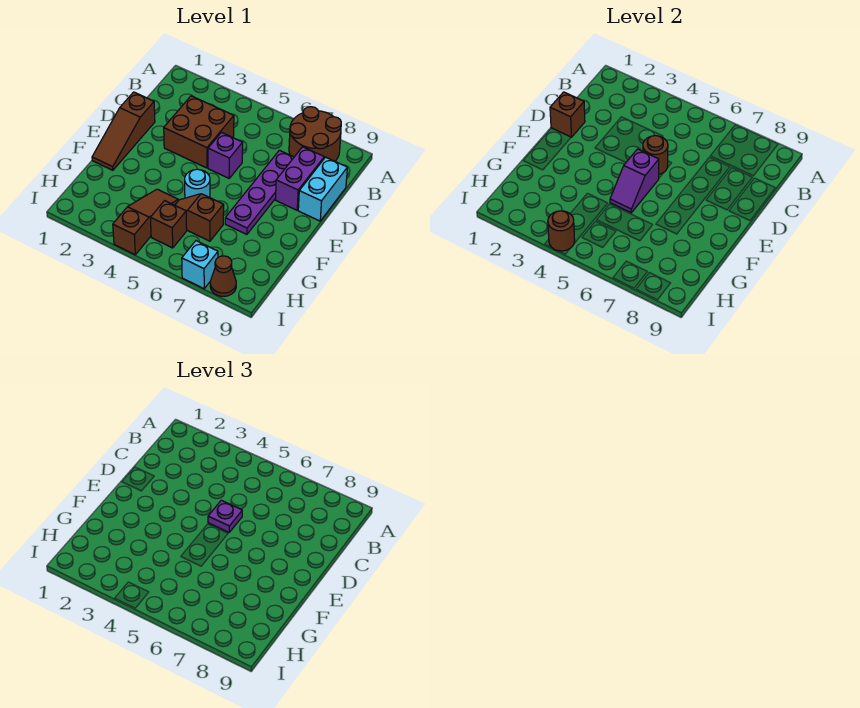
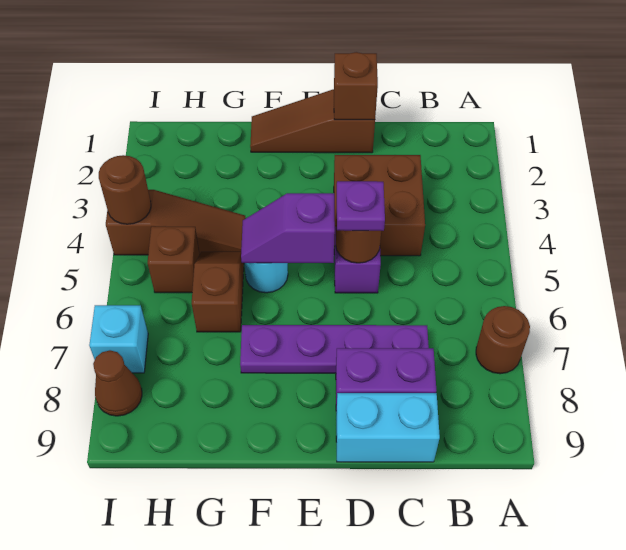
brown round brick A7:B8 level 1 -> brown round brick A7 level 1

